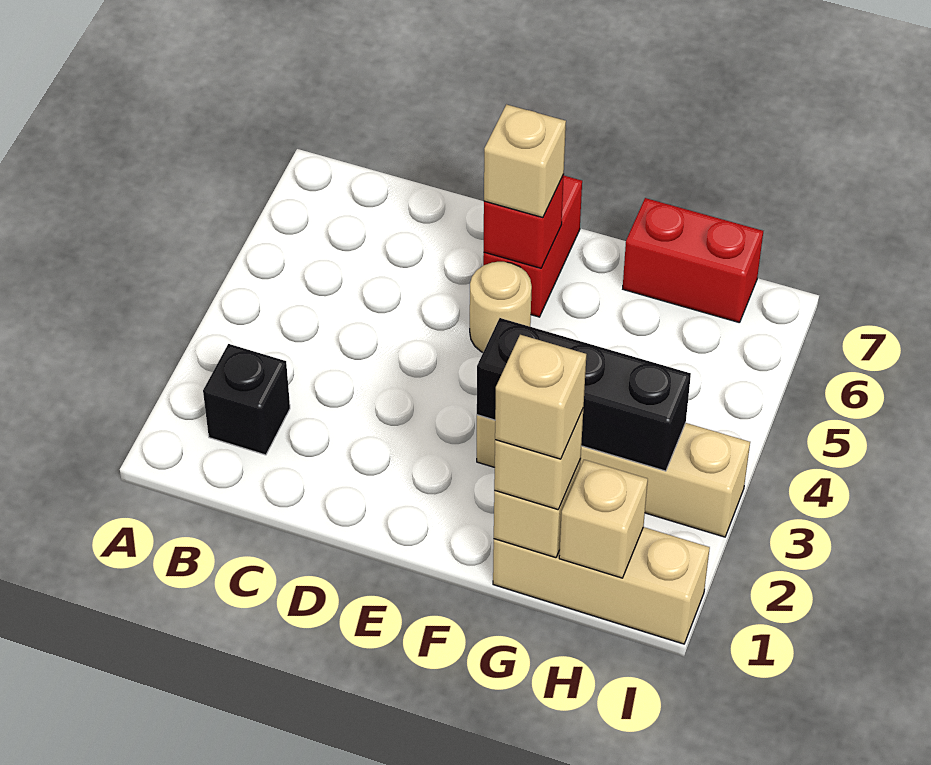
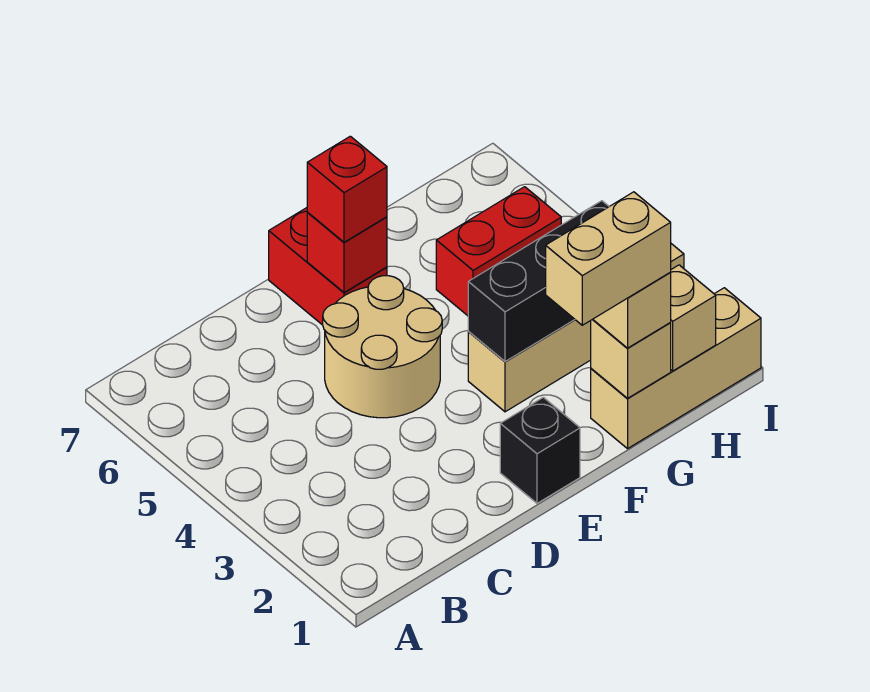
black brick B2 level 1 -> black brick E1 level 1
tan round brick E5 level 1 -> tan round brick D4:E5 level 1
tan brick E6 level 3 -> red brick E6 level 3
tan brick G1 level 4 -> tan brick F1:G1 level 4
red brick G7:H7 level 1 -> red brick G5:H5 level 1

